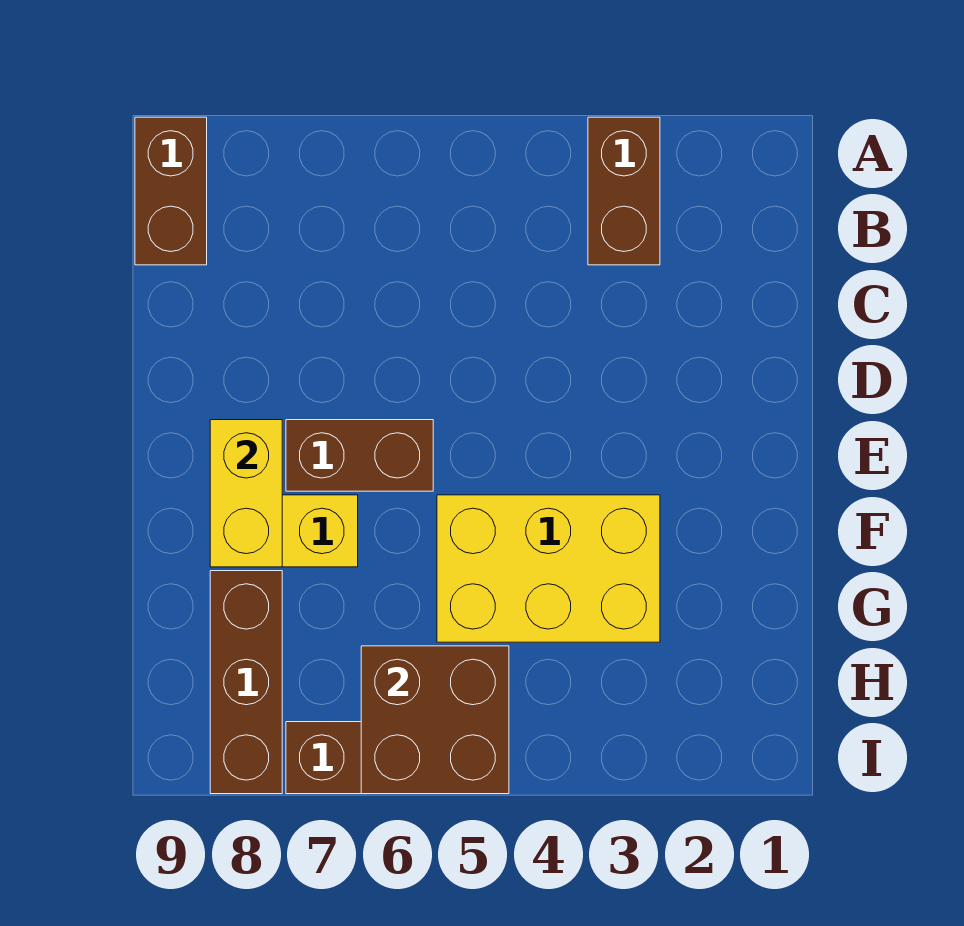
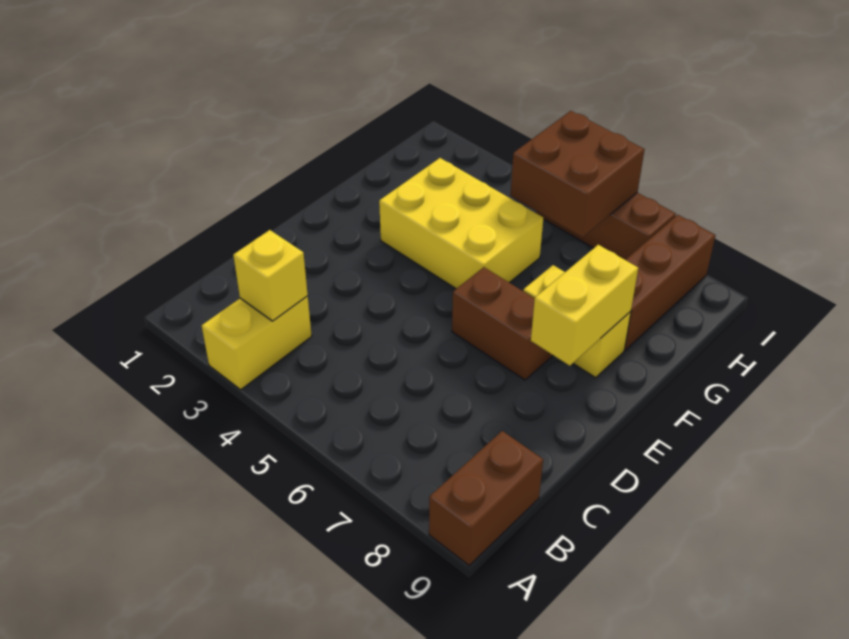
brown brick A3:B3 level 1 -> yellow brick A3:B3 level 1
none -> yellow brick B3 level 2

